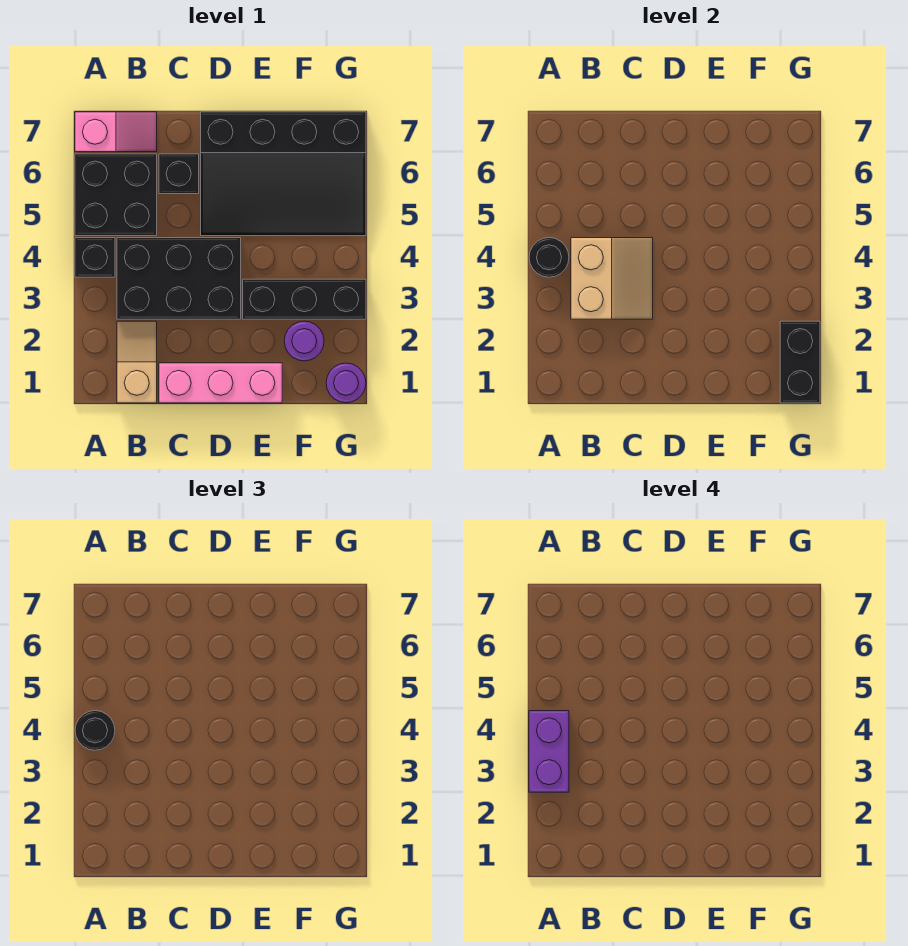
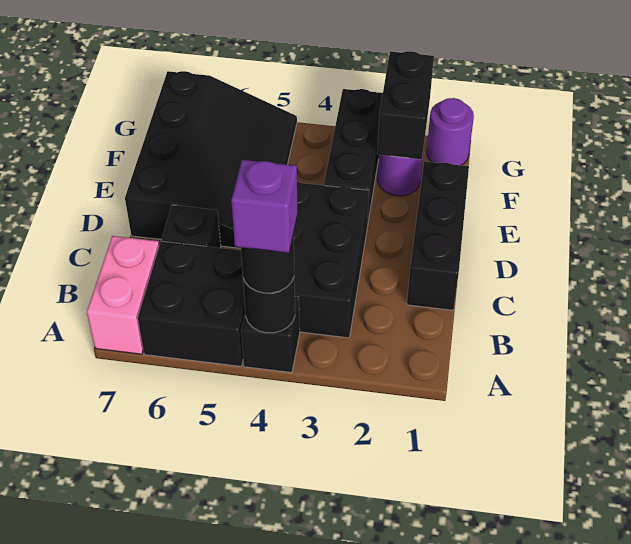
purple brick A3:A4 level 4 -> purple brick A4 level 4
pink slope A7:B7 level 1 top A -> pink brick A7:B7 level 1
tan slope B1:B2 level 1 top 1 -> none
tan slope B3:C4 level 2 top B -> none
pink brick C1:E1 level 1 -> black brick C1:E1 level 1
black brick G1:G2 level 2 -> black brick F2:G2 level 2

